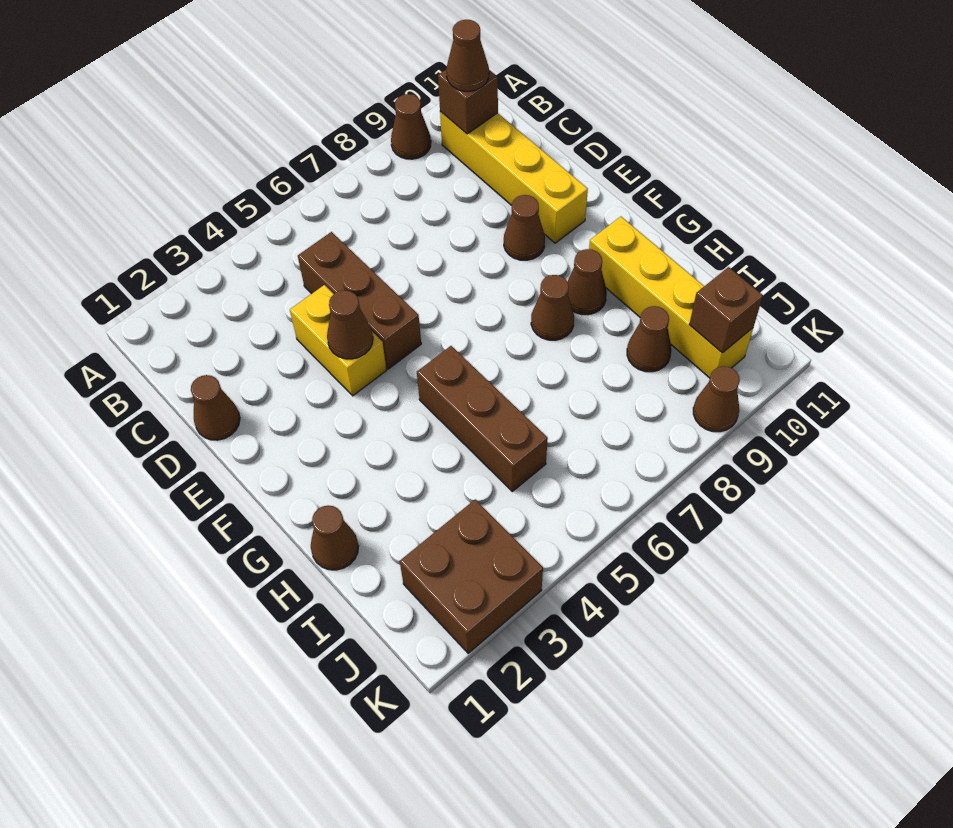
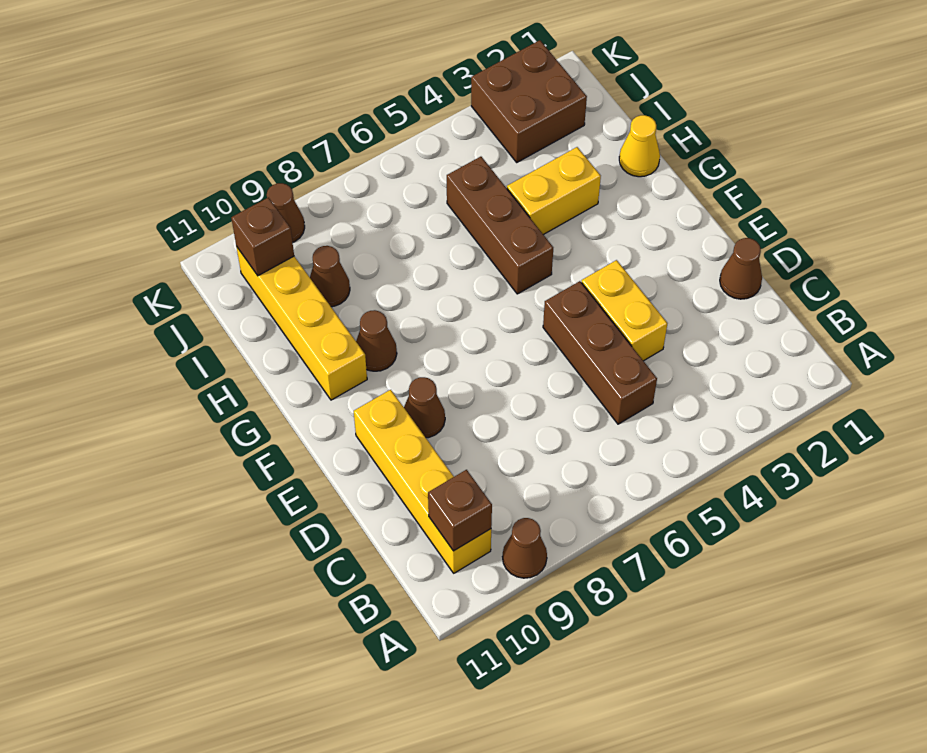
brown cone B10 level 3 -> none
brown cone E4 level 2 -> none
brown cone G8 level 1 -> none
brown cone H1 level 1 -> yellow cone H1 level 1
none -> yellow brick H3:H4 level 1

